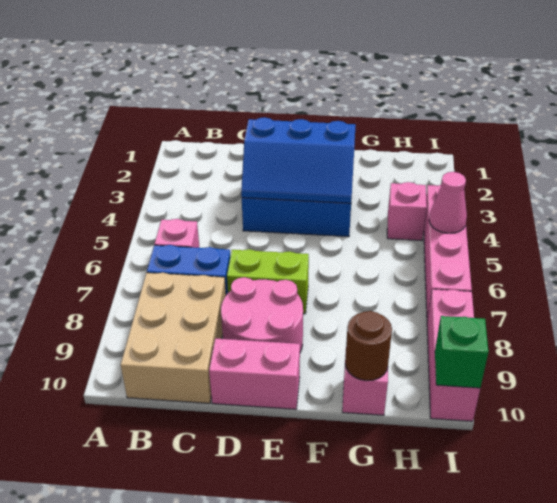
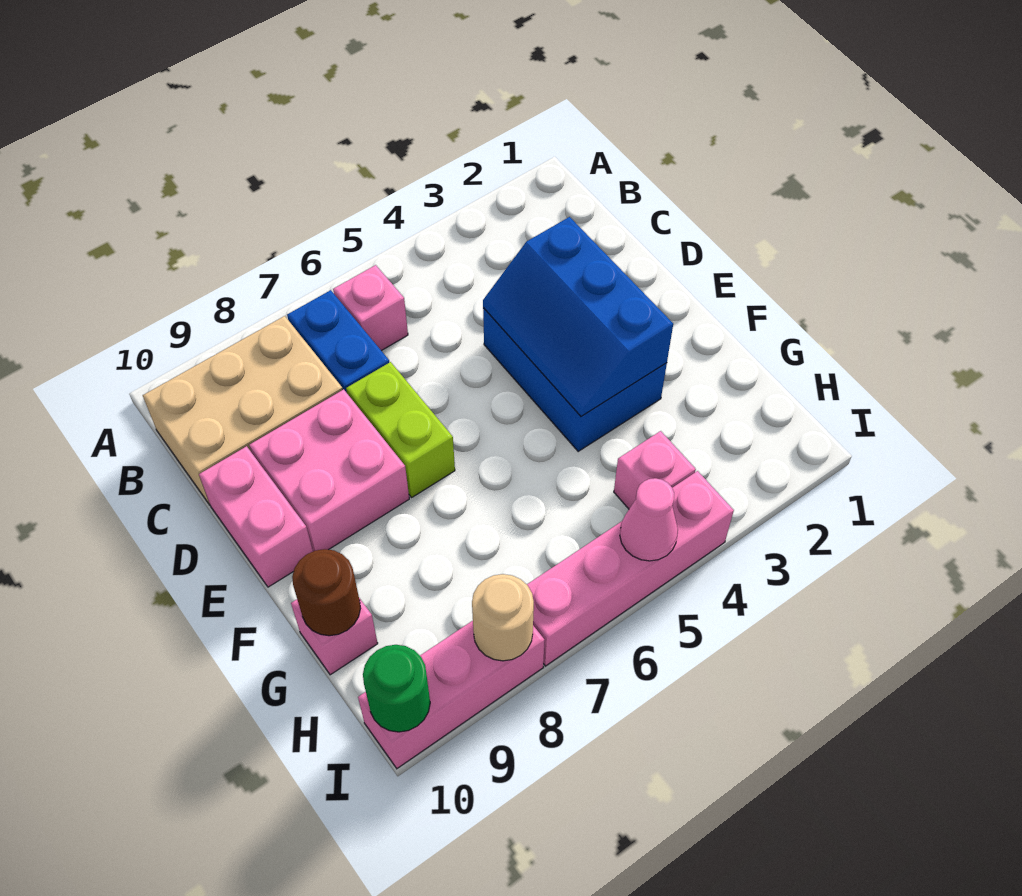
pink round brick D8:E9 level 1 -> pink brick D8:E9 level 1
none -> tan round brick I8 level 2
green brick I10 level 2 -> green round brick I10 level 2

